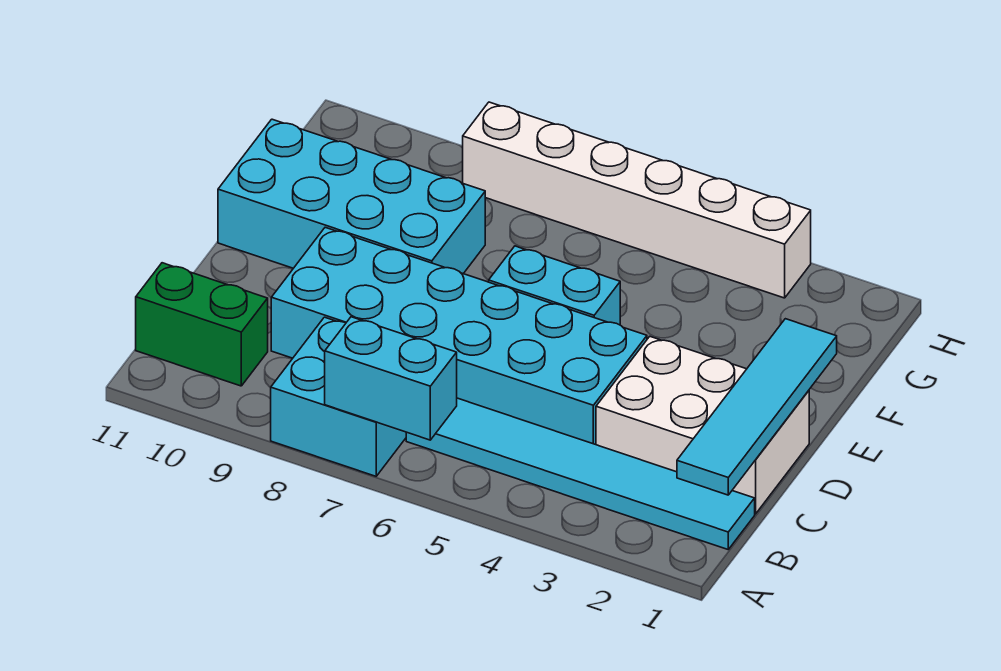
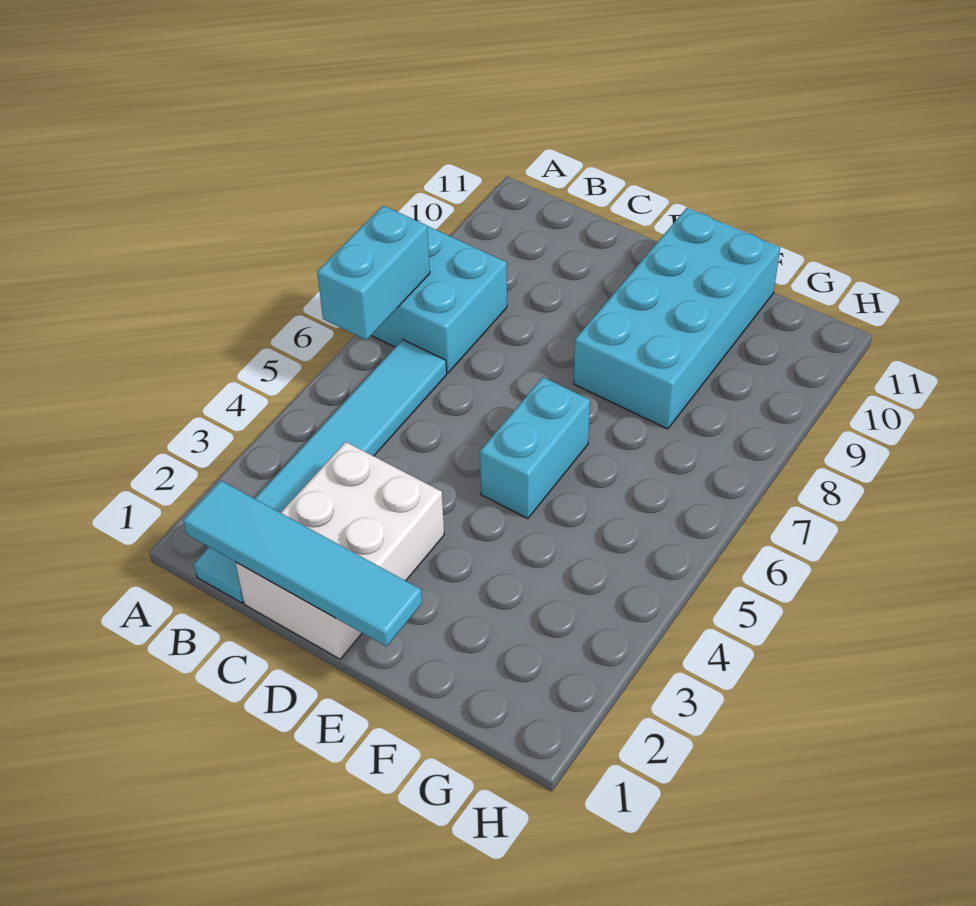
green brick B10:B11 level 1 -> none
cyan brick C4:D9 level 1 -> none
white brick H3:H8 level 1 -> none

